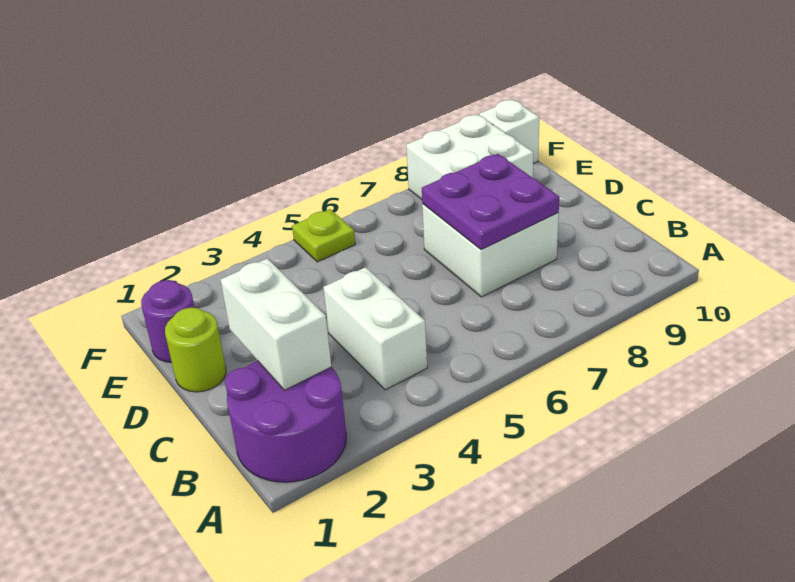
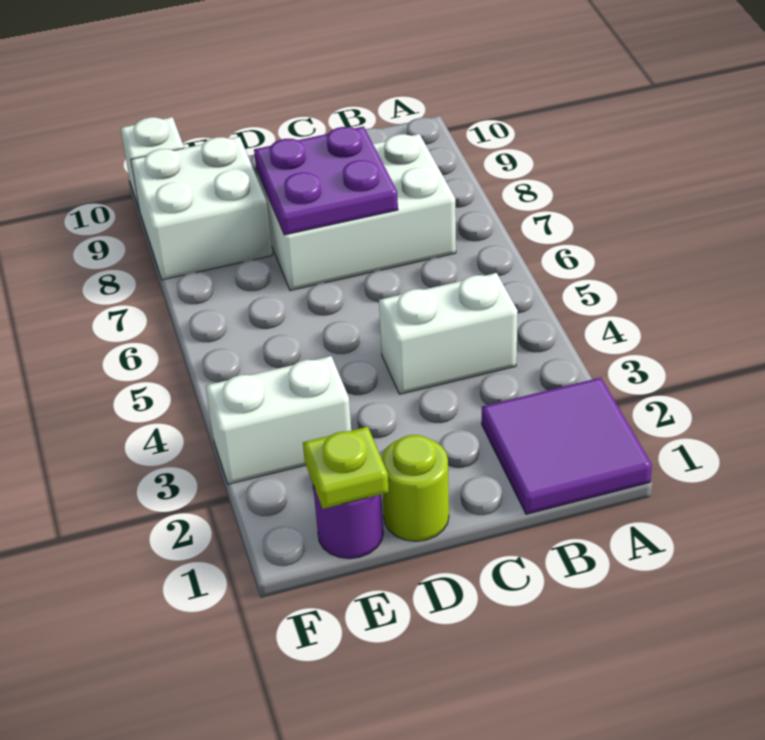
purple round brick A1:B2 level 1 -> purple tile A1:B2 level 1
white brick B2:C2 level 2 -> white brick E3:F3 level 1
white brick C7:D8 level 1 -> white brick B7:D8 level 1
lime plate F5 level 1 -> lime plate E1 level 2

